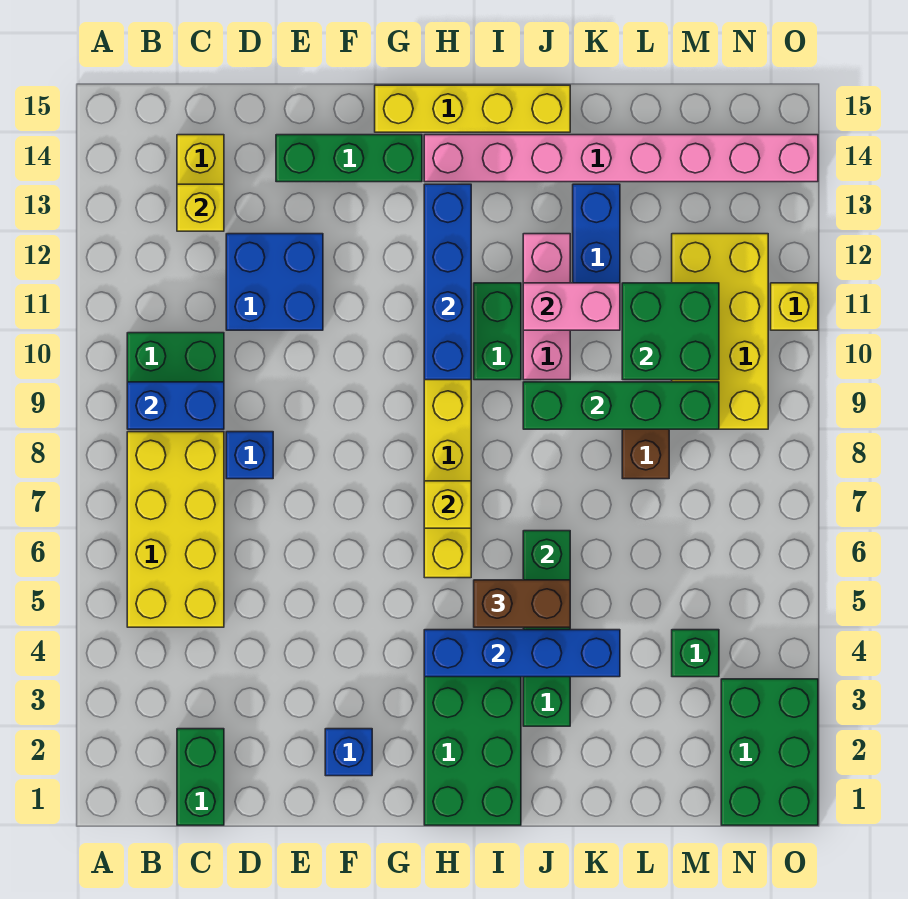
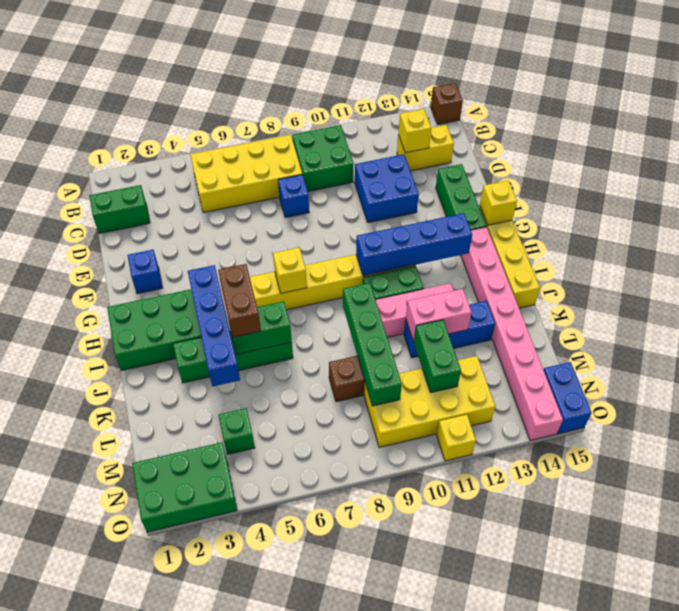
none -> brown brick A15 level 1
blue brick B9:C9 level 2 -> blue brick N15:O15 level 1
none -> yellow brick G15 level 2
pink brick J11:K11 level 2 -> pink brick K11:K12 level 2
green brick L10:M11 level 2 -> green brick L11:M11 level 2

